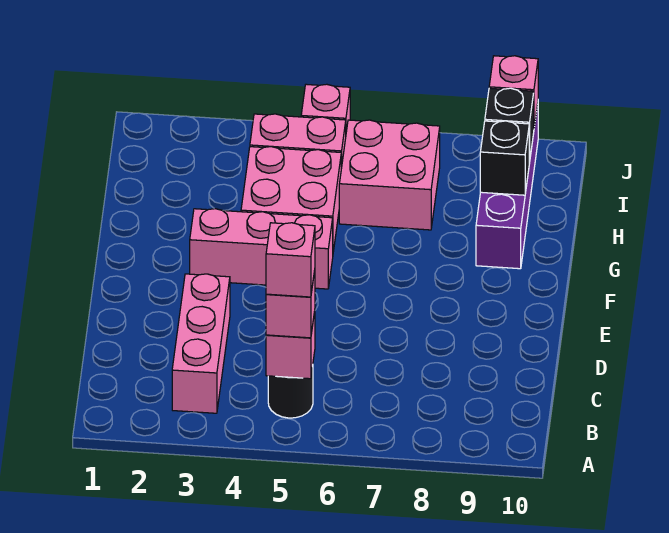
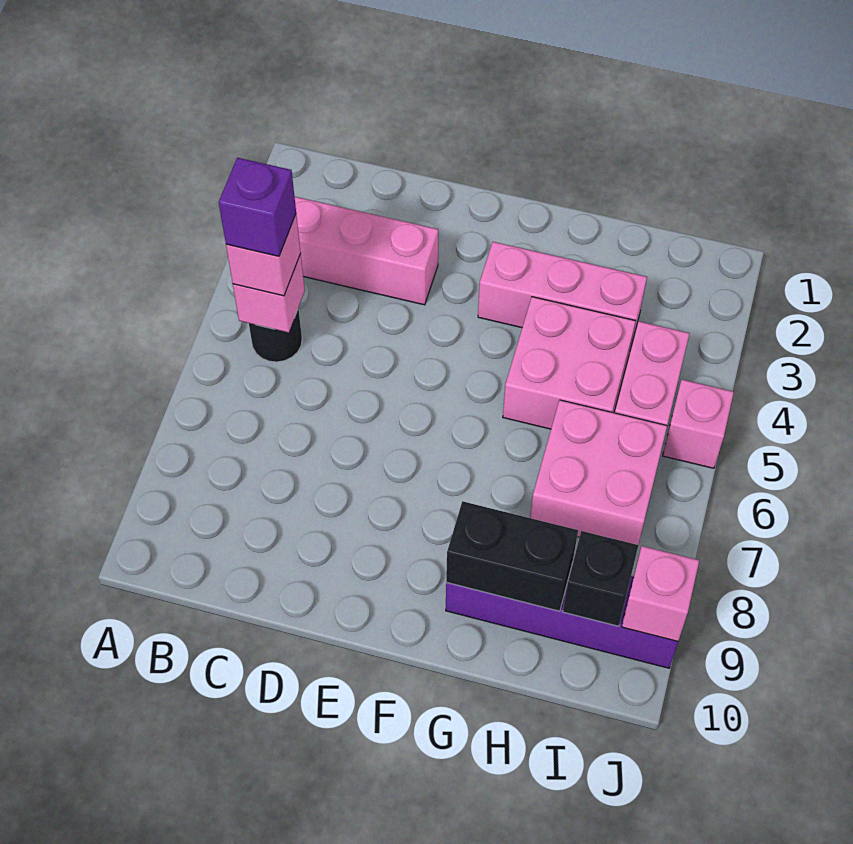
pink brick B5 level 4 -> purple brick B5 level 4
pink brick F3:F5 level 1 -> pink brick F3:H3 level 1
black brick H9 level 2 -> black brick G9:H9 level 2

